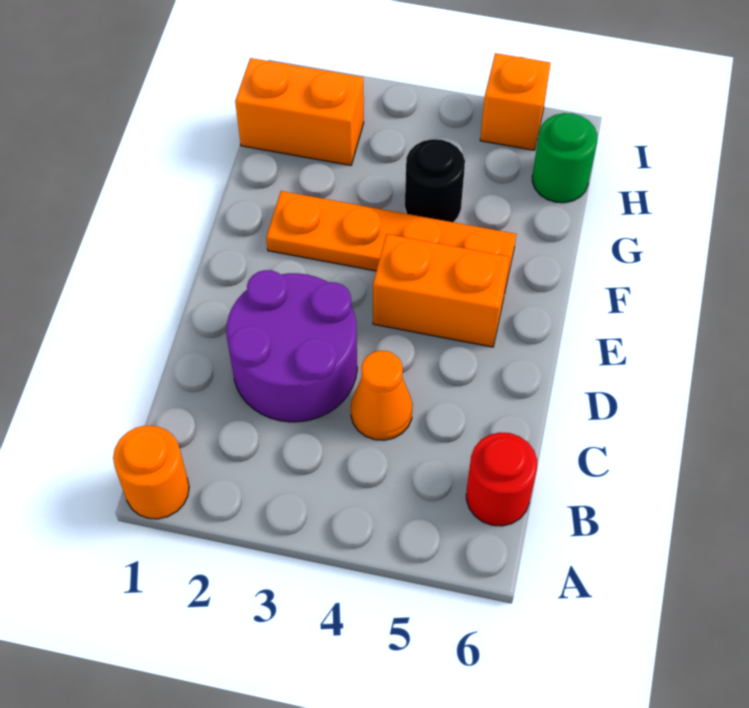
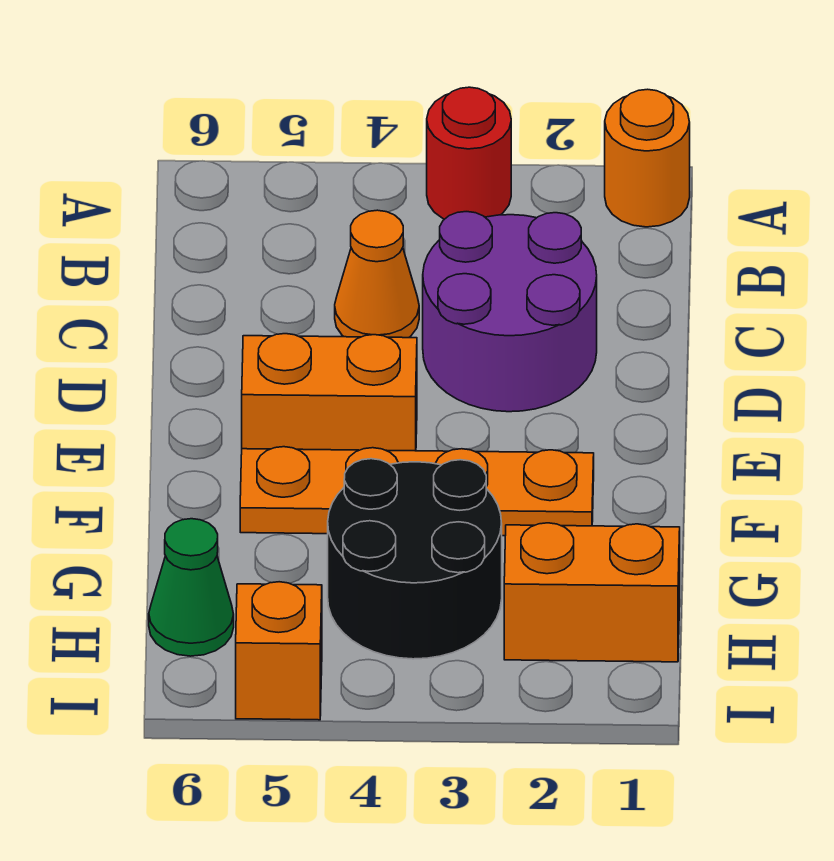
red round brick B6 level 1 -> red round brick A3 level 1
black round brick G4 level 1 -> black round brick G3:H4 level 1
green round brick H6 level 1 -> green cone H6 level 1

